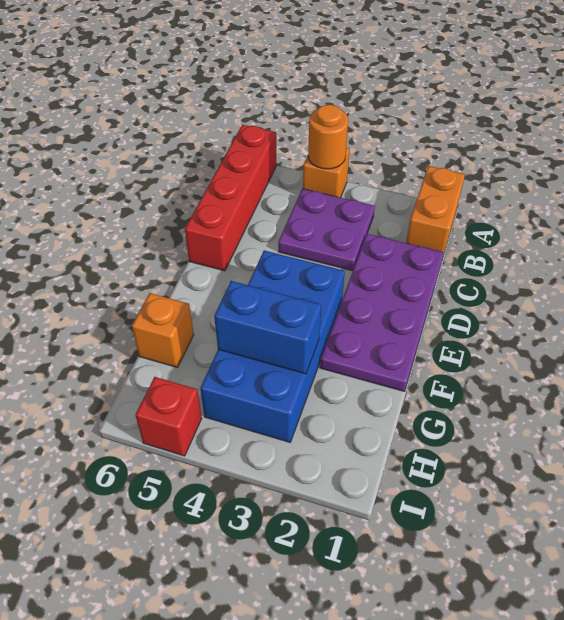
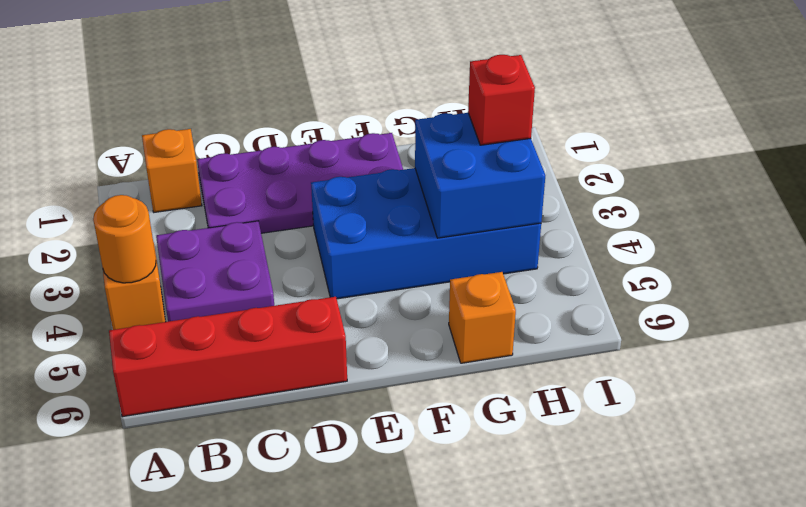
orange brick A1:B1 level 1 -> orange brick B1 level 1
blue brick G3:G4 level 2 -> blue brick G3:H4 level 2
red brick I5 level 1 -> red brick H3 level 3

